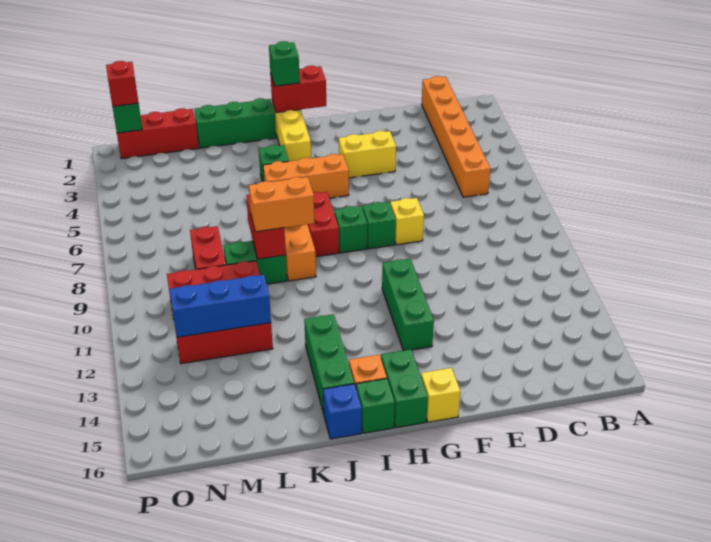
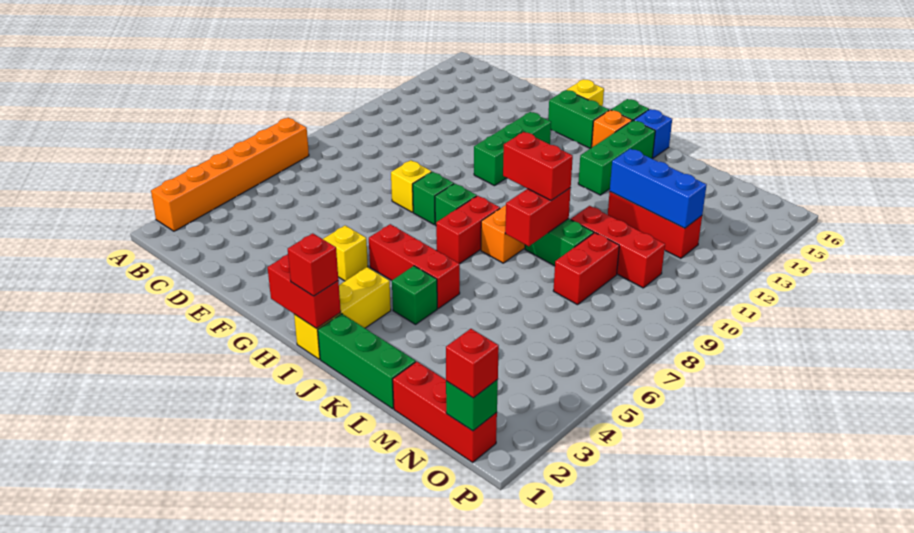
orange brick C1:C6 level 1 -> orange brick A2:A7 level 1
yellow brick F4:G4 level 1 -> yellow brick G4 level 1
orange brick H5:J5 level 1 -> red brick H5:J5 level 1
green brick H15:H16 level 1 -> green brick G15:H15 level 1
green brick I1 level 3 -> red brick I1 level 3
orange brick J9:K9 level 3 -> red brick J9:K9 level 3

